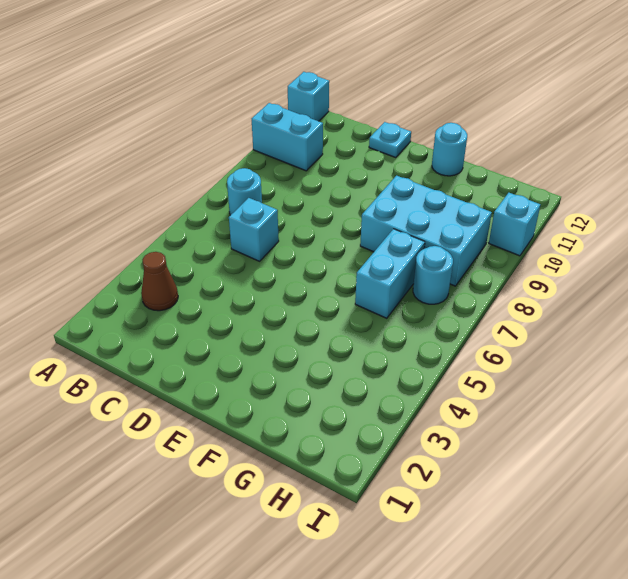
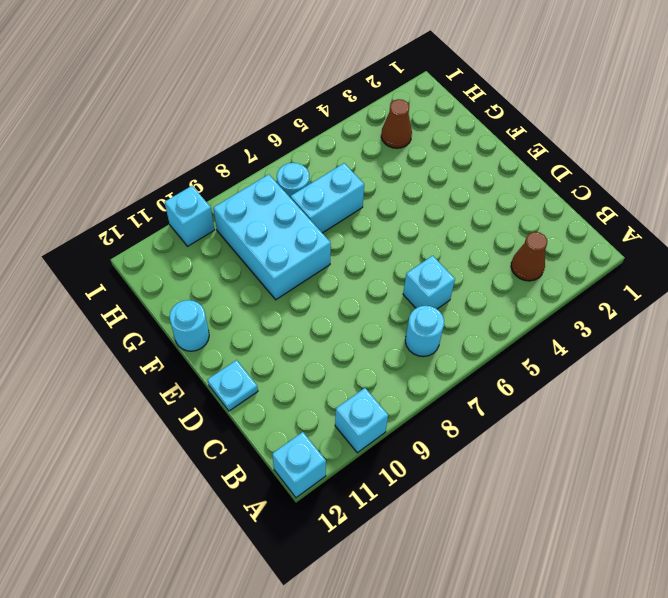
cyan brick A10:B10 level 1 -> cyan brick A10 level 1
none -> brown cone H3 level 1

